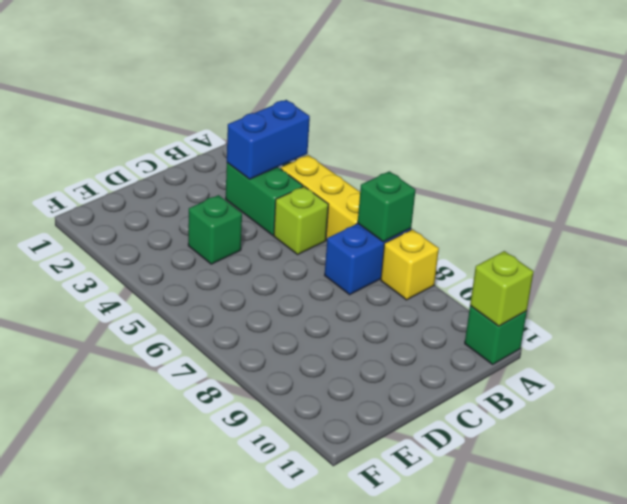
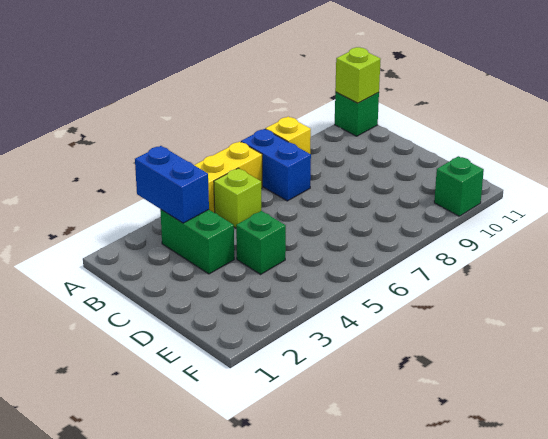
green brick A7 level 2 -> green brick F10 level 1
green brick B3:B4 level 1 -> green brick B3:C3 level 1

